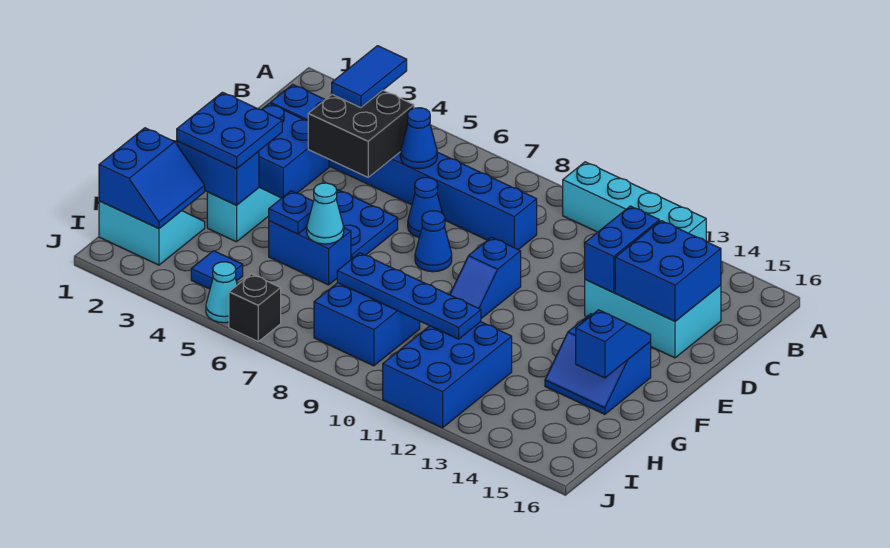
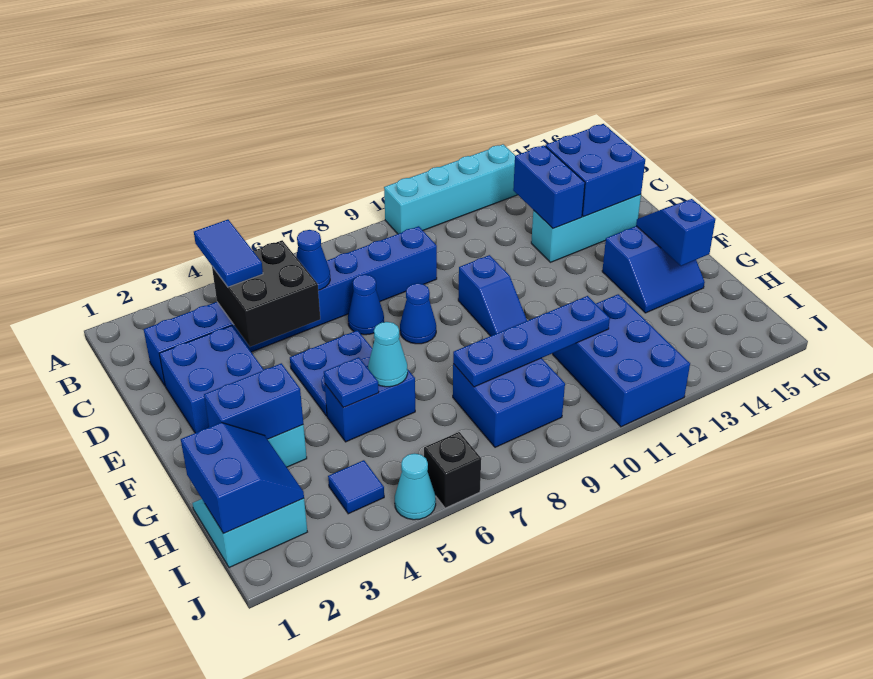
cyan brick C13:D15 level 1 -> cyan brick D13:D15 level 1
blue plate F2:G3 level 3 -> none

